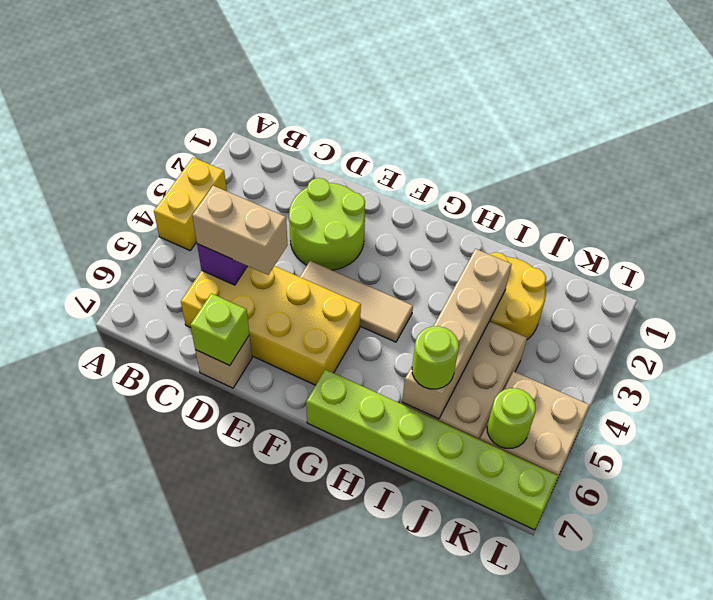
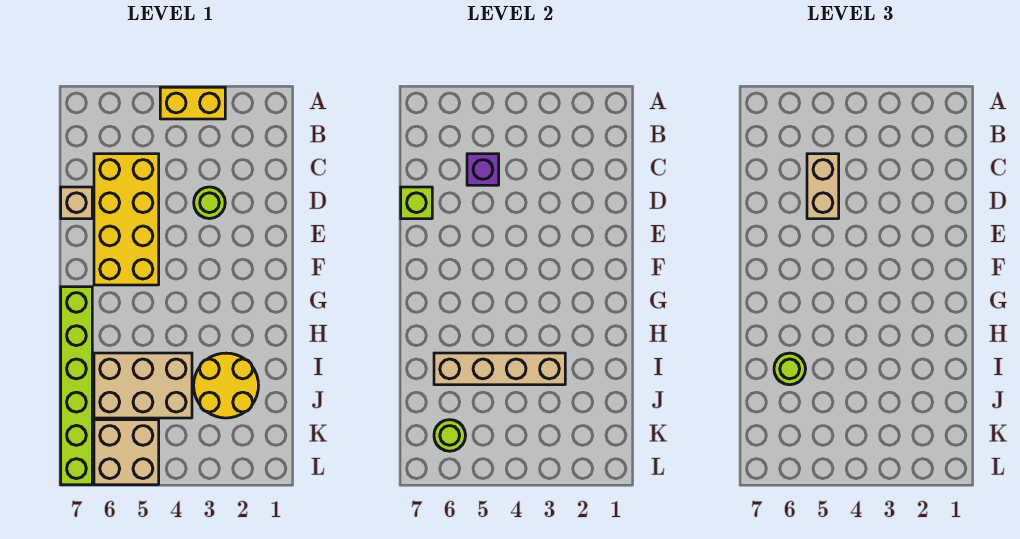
lime round brick D2:E3 level 1 -> lime round brick D3 level 1
tan tile E4:G4 level 1 -> none

